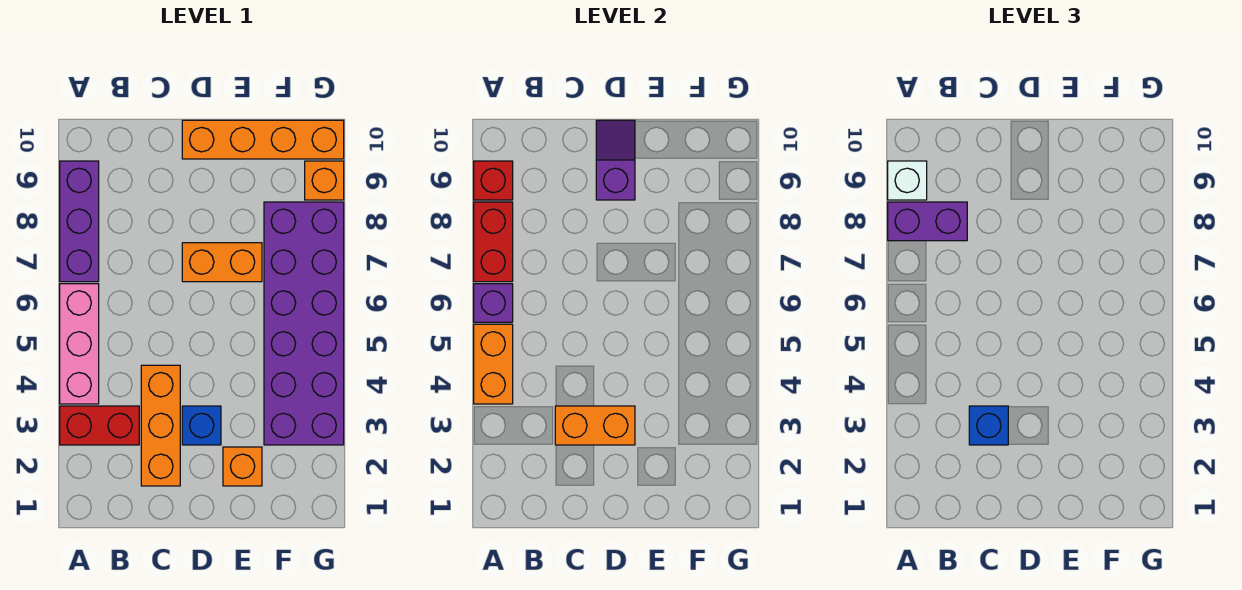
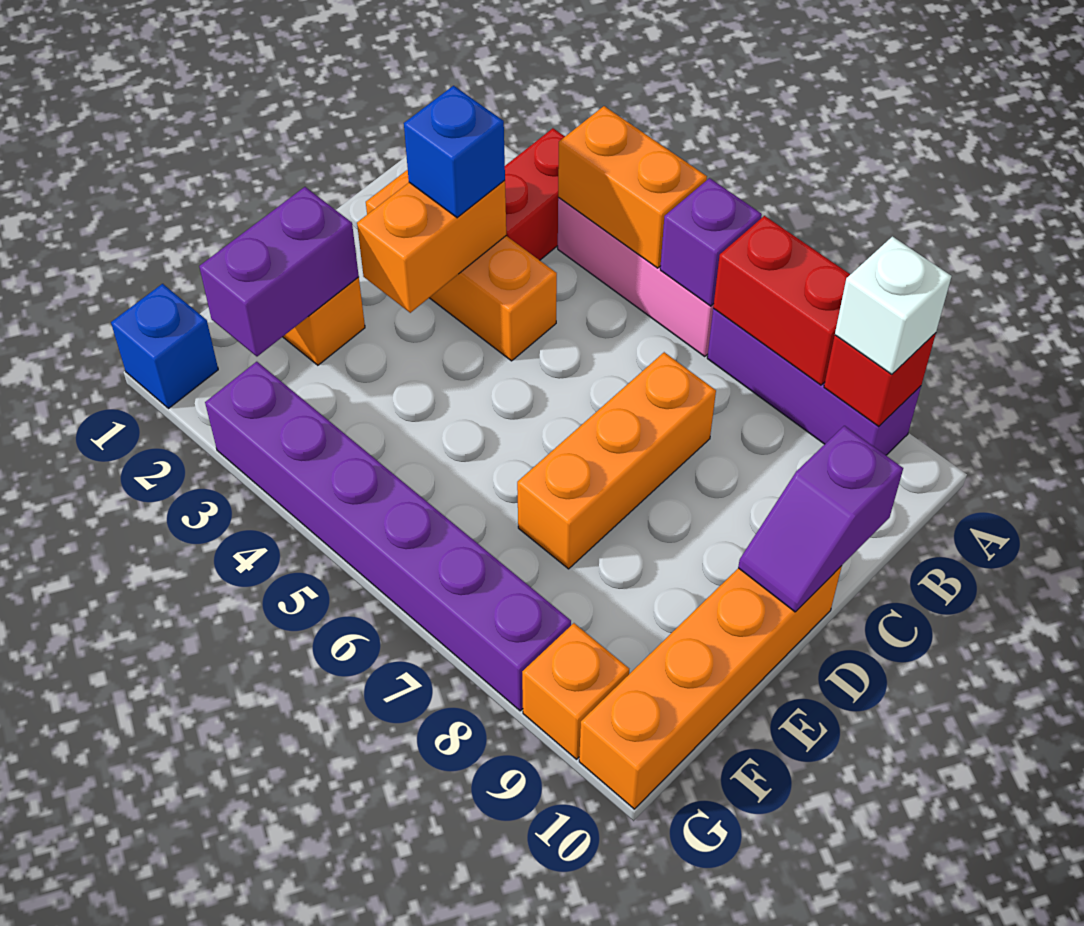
purple brick A8:B8 level 3 -> purple brick E2:F2 level 2
blue brick D3 level 1 -> blue brick G1 level 1
orange brick D7:E7 level 1 -> orange brick C7:E7 level 1
purple slope D9:D10 level 2 top 9 -> purple slope C10:D10 level 2 top C
purple brick F3:G8 level 1 -> purple brick G3:G8 level 1

